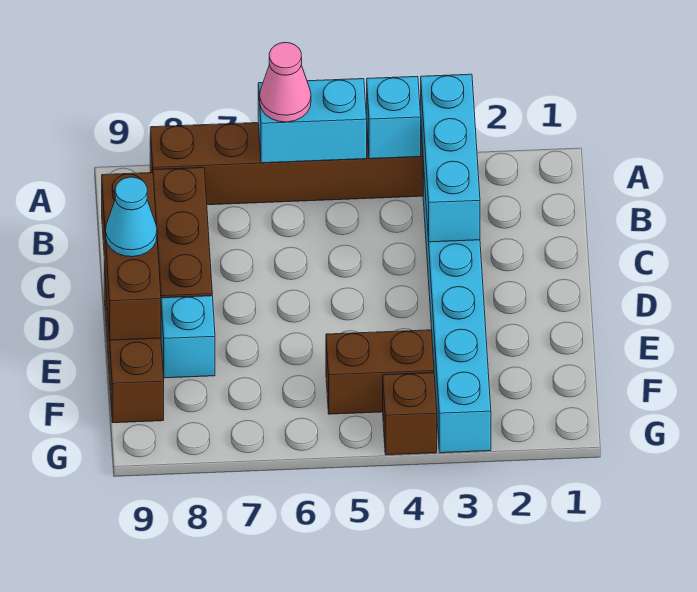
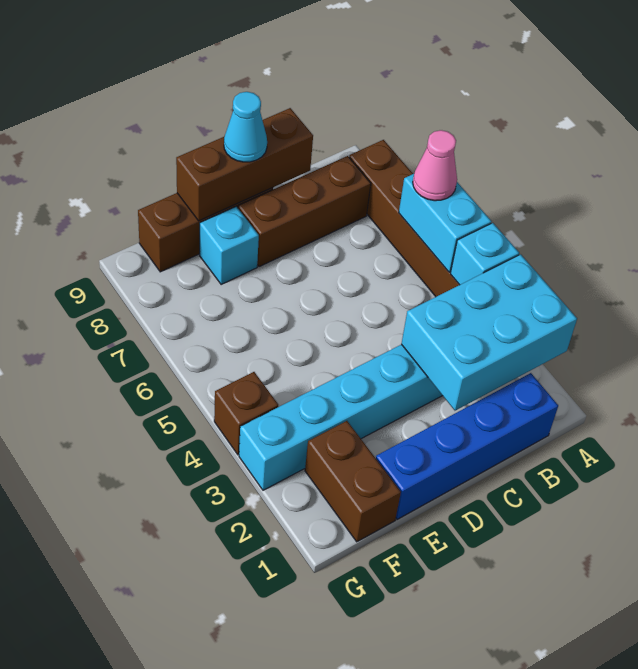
cyan brick A3:C3 level 2 -> cyan brick A2:C3 level 2
none -> blue brick B1:E1 level 1
brown brick F4:F5 level 1 -> brown brick F1:F2 level 1

